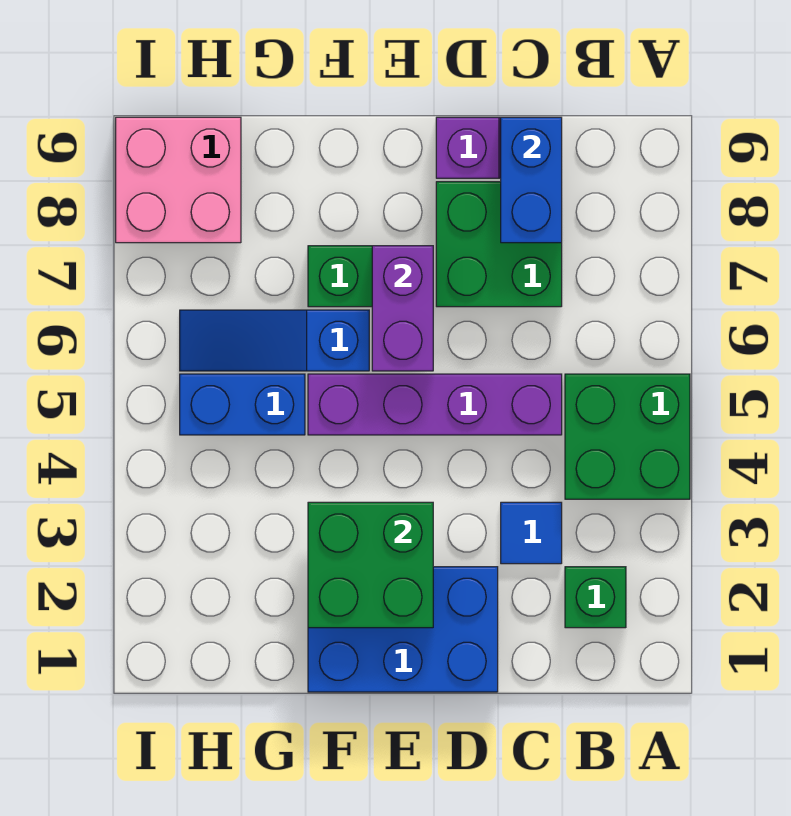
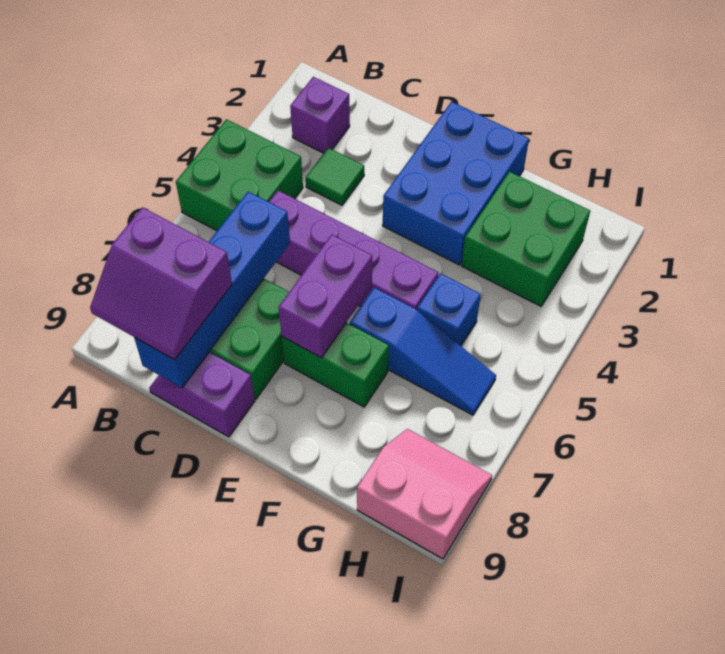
green brick B2 level 1 -> purple brick B2 level 1
none -> purple slope B8:C9 level 3 top 8
blue tile C3 level 1 -> green tile C3 level 1
blue brick C8:C9 level 2 -> blue brick C6:C9 level 2
blue brick D1:F2 level 1 -> blue brick E1:F3 level 1
green brick E2:F3 level 2 -> green brick G2:H3 level 1
blue brick G5:H5 level 1 -> blue brick G5 level 1
pink brick H8:I9 level 1 -> pink slope H8:I9 level 1 top 9

